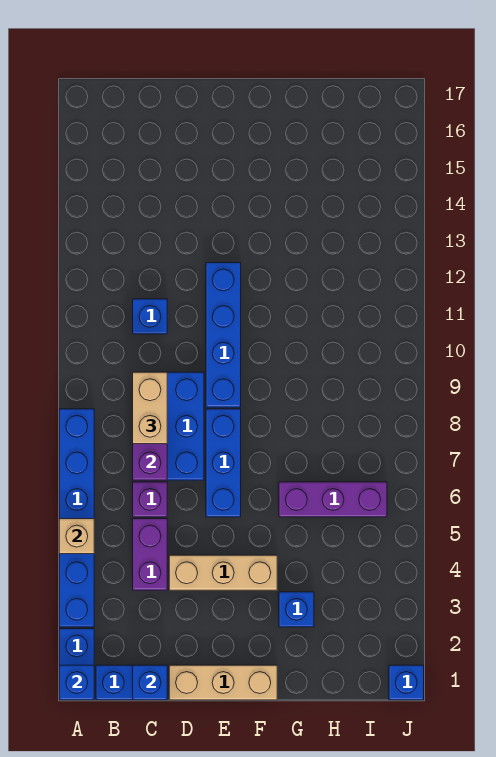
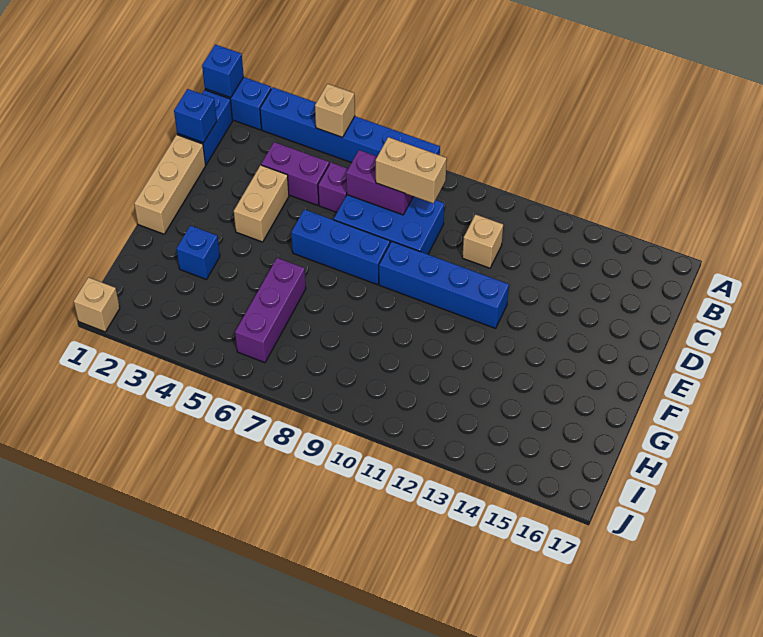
blue brick C11 level 1 -> tan brick C11 level 1
tan brick D4:F4 level 1 -> tan brick D4:E4 level 1
blue brick J1 level 1 -> tan brick J1 level 1

